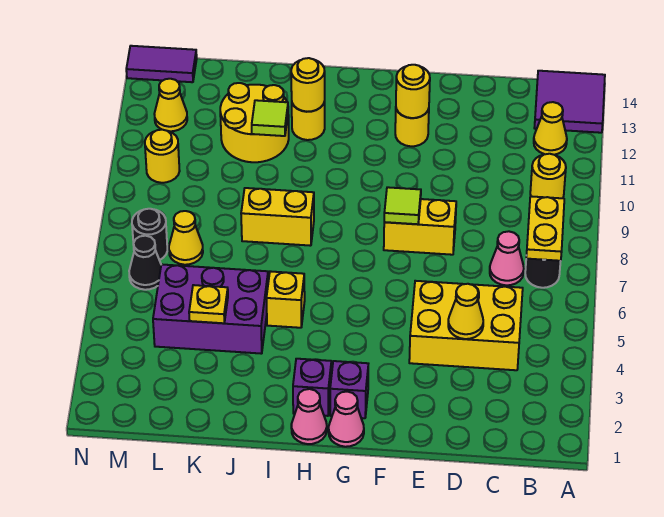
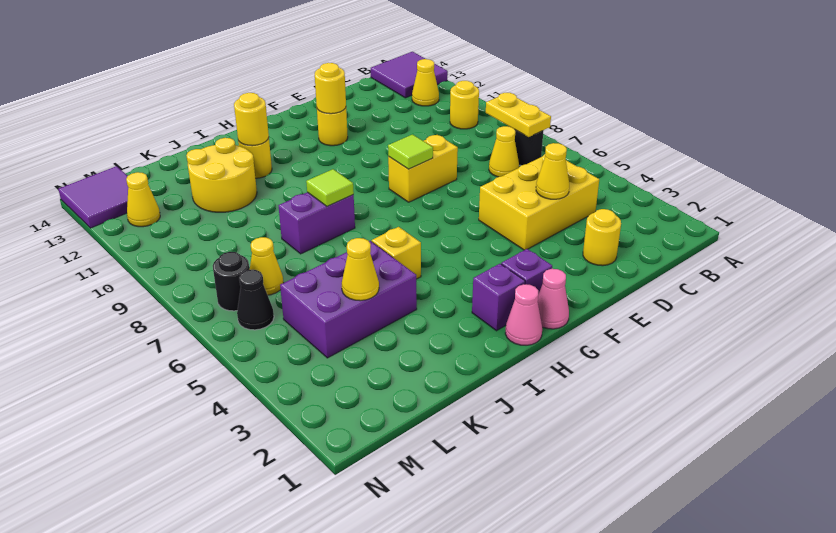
pink cone C7 level 1 -> yellow cone C7 level 1
yellow brick I8:J8 level 1 -> purple brick I8:J8 level 1
lime tile J11 level 2 -> lime tile I8 level 2
yellow plate K4 level 2 -> yellow cone K4 level 2
yellow round brick M10 level 1 -> yellow round brick D2 level 1
purple tile M14:N14 level 1 -> purple tile M13:N14 level 1

